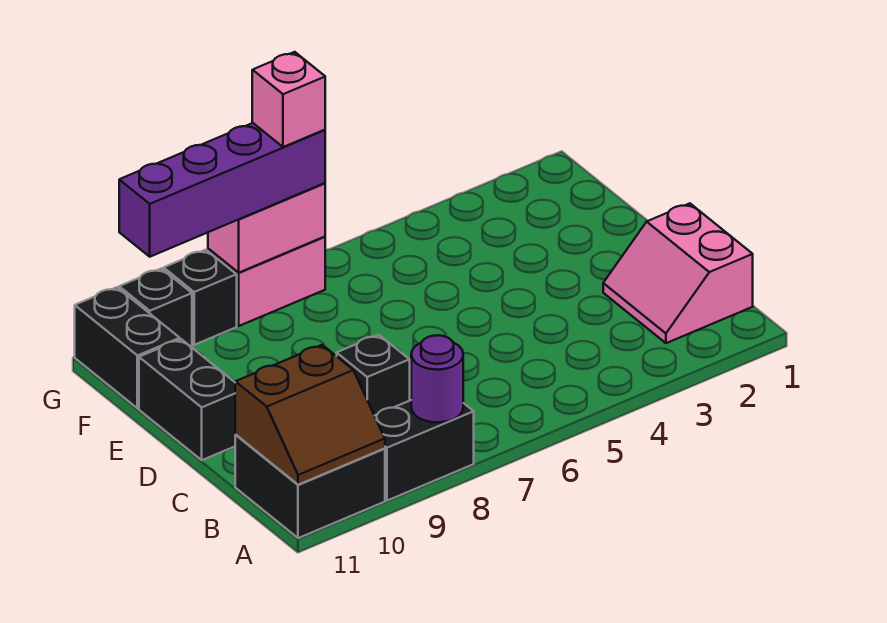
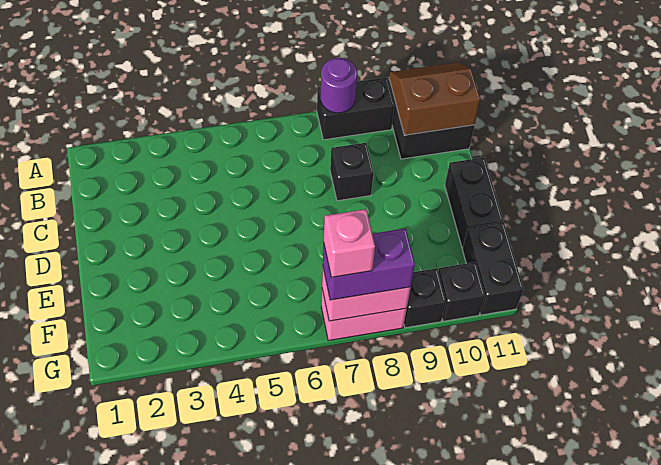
pink slope B1:C2 level 1 top 1 -> none
purple brick G7:G10 level 3 -> purple brick G7:G8 level 3

